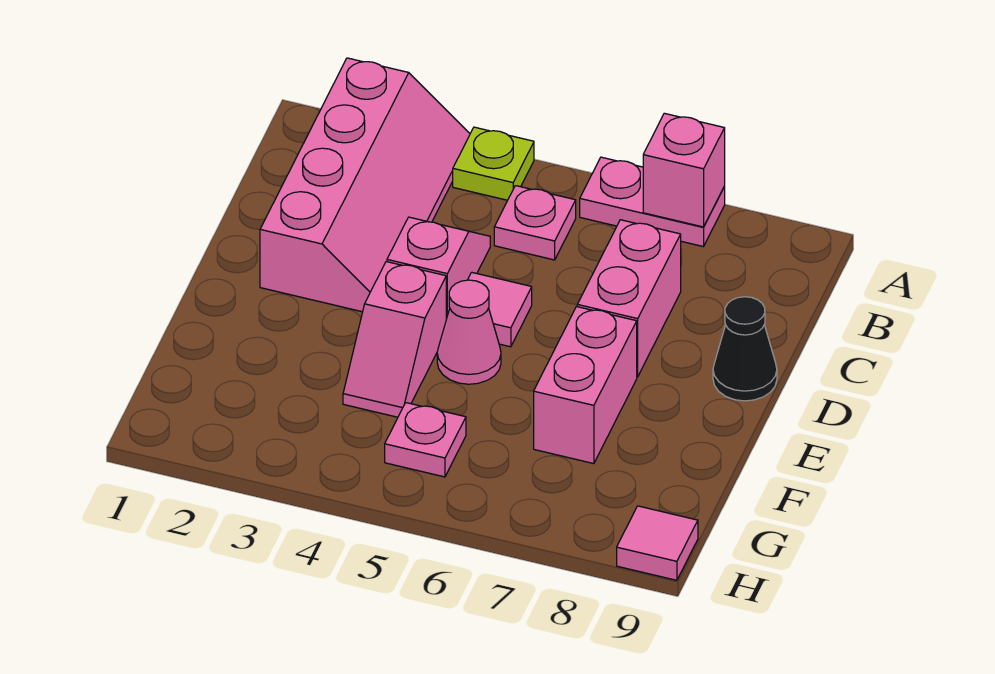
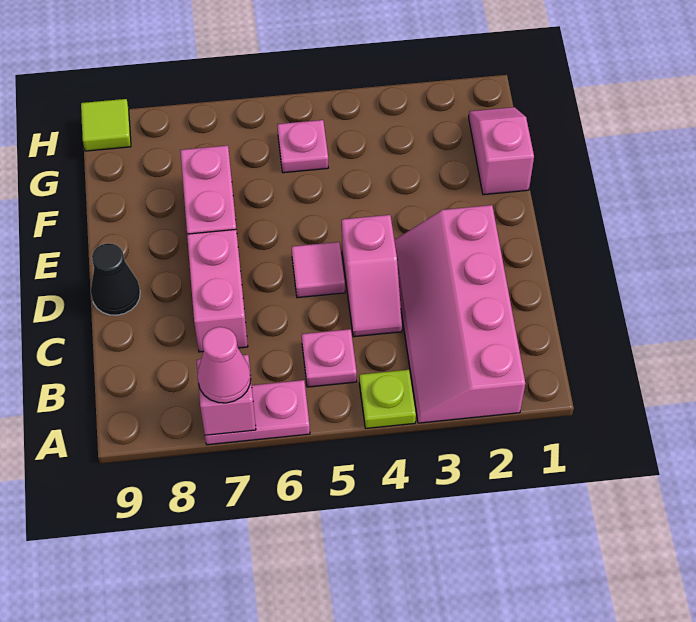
pink slope E4:F4 level 1 top E -> pink slope F1:G1 level 1 top F
pink cone E5 level 1 -> pink cone A7 level 3
pink tile H9 level 1 -> lime tile H9 level 1

